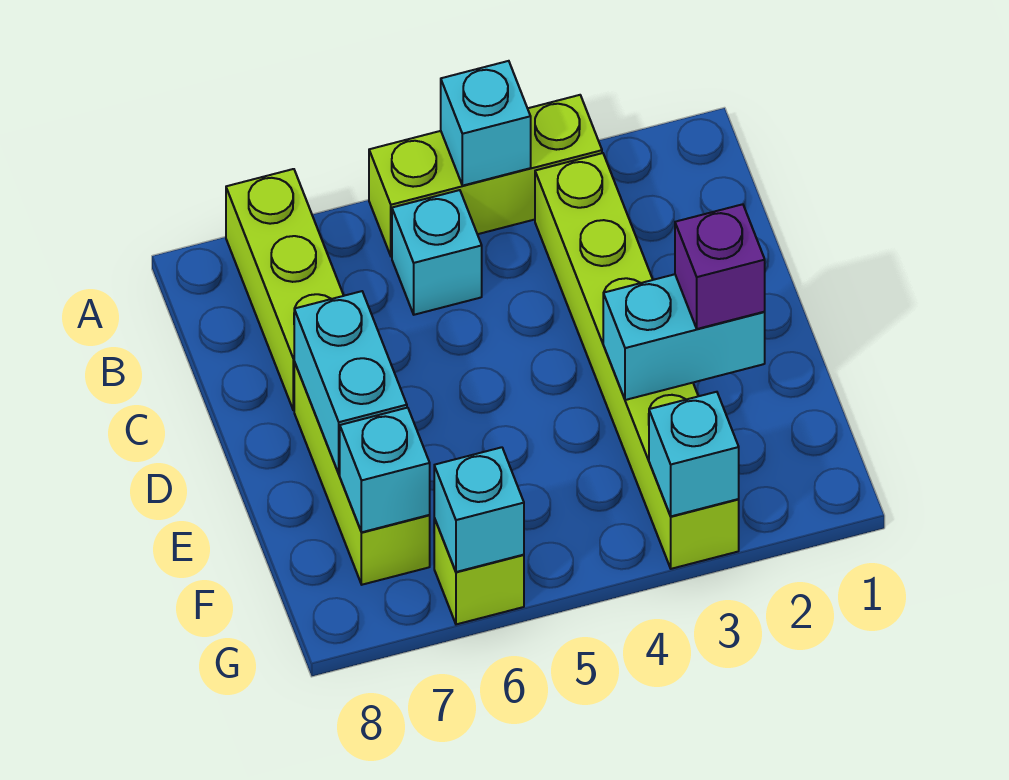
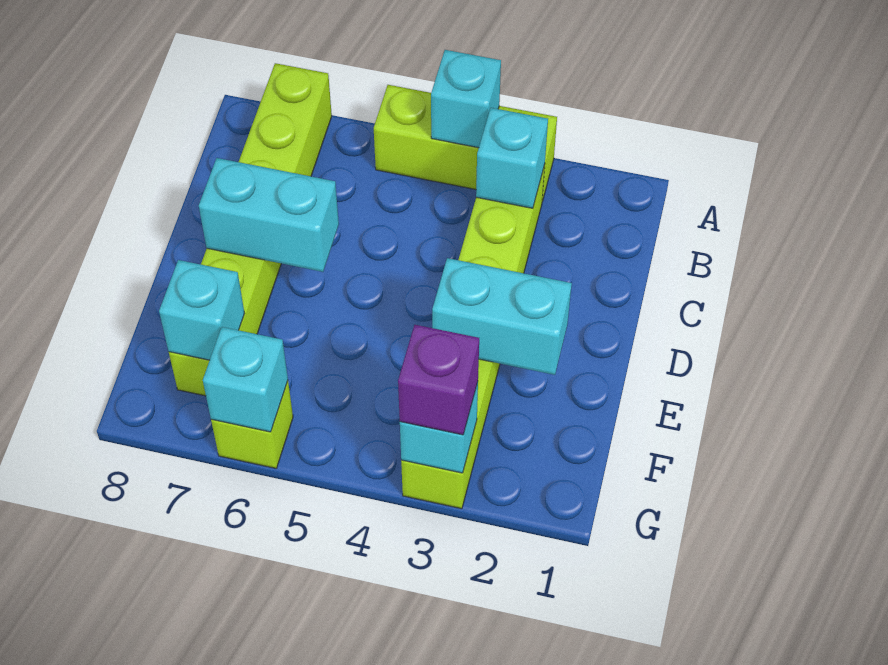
cyan brick B5 level 1 -> cyan brick B3 level 2
cyan brick D7:E7 level 2 -> cyan brick D6:D7 level 2
purple brick E2 level 3 -> purple brick G3 level 3

